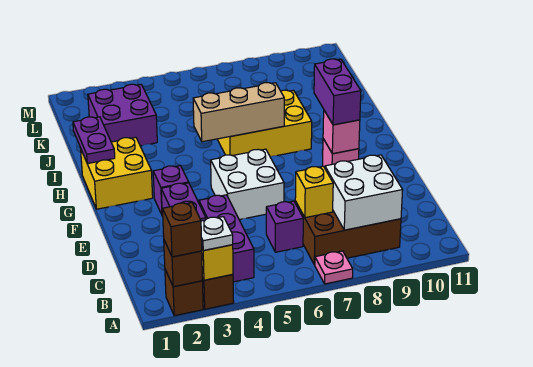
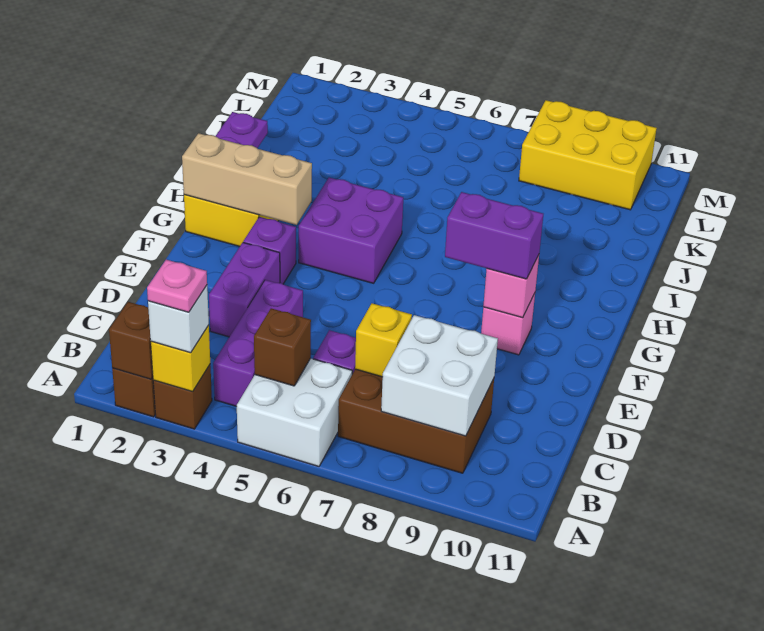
brown brick A2 level 3 -> brown brick B5 level 2
white plate A3 level 3 -> white brick A3 level 3
pink plate A7 level 1 -> pink plate A3 level 4
white brick E5:F6 level 1 -> white brick A5:B6 level 1
purple brick F9:G9 level 3 -> purple brick F8:F9 level 3
tan brick H5:H7 level 2 -> tan brick G1:G3 level 2
yellow brick H6:I8 level 1 -> yellow brick L8:M10 level 1
purple brick J2:K3 level 1 -> purple brick G4:H5 level 1

